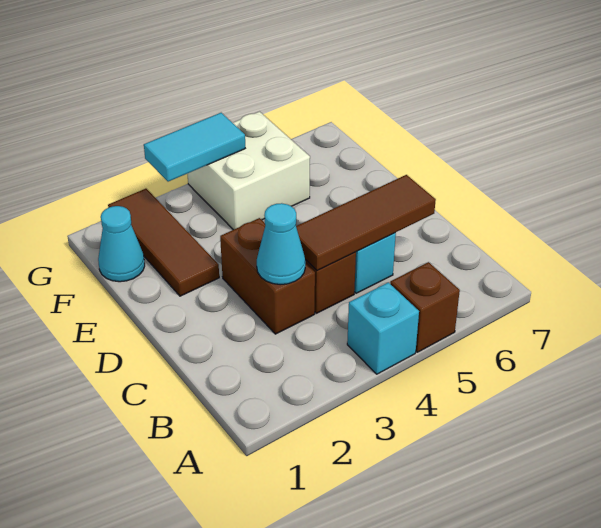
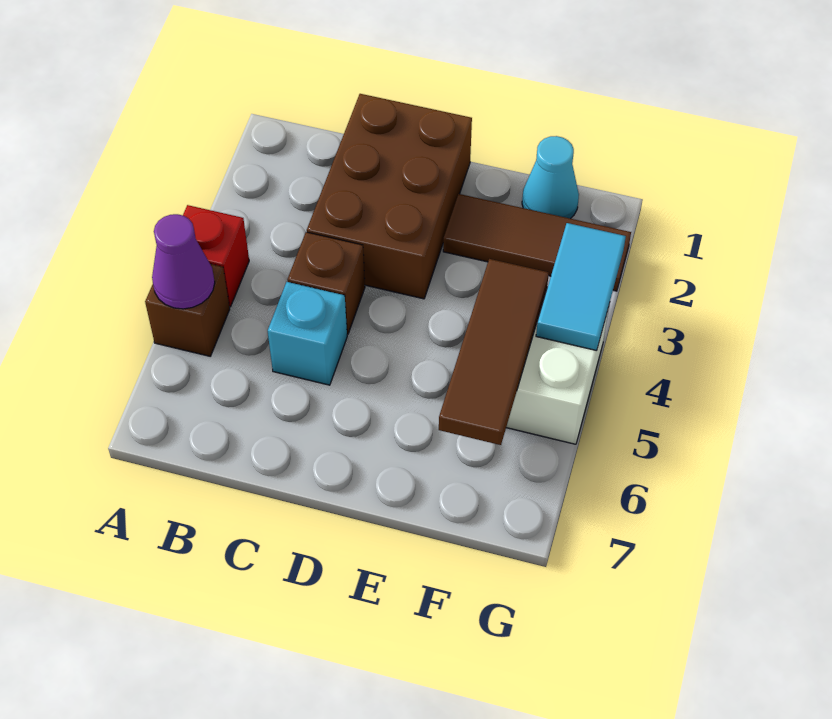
cyan brick A4 level 1 -> red brick A4 level 1
none -> purple cone A5 level 2
brown brick C3:D3 level 1 -> brown brick C1:D3 level 1
cyan cone C3 level 2 -> none
brown tile C4:C6 level 2 -> brown tile F4:F6 level 2

